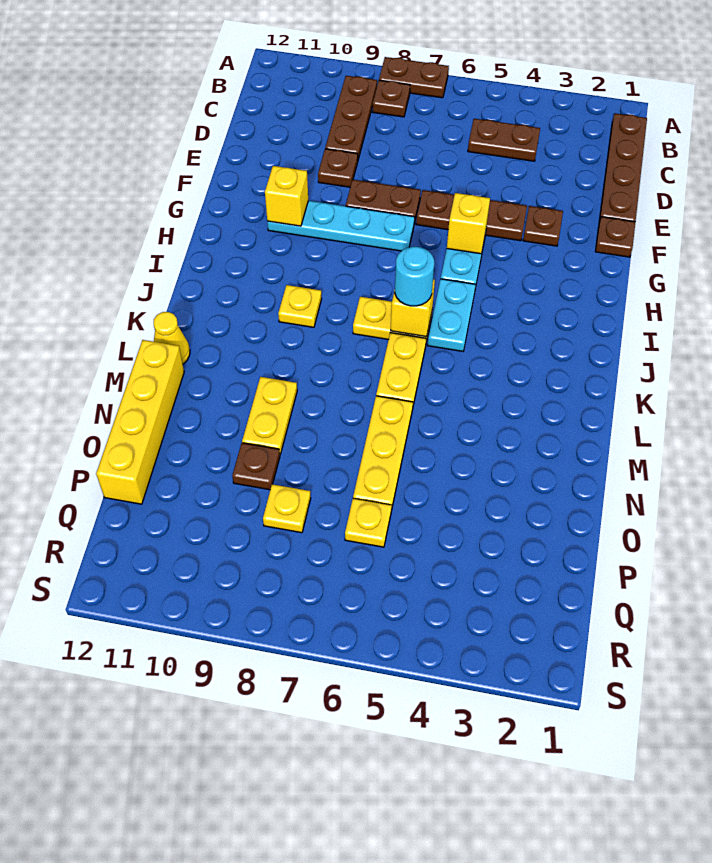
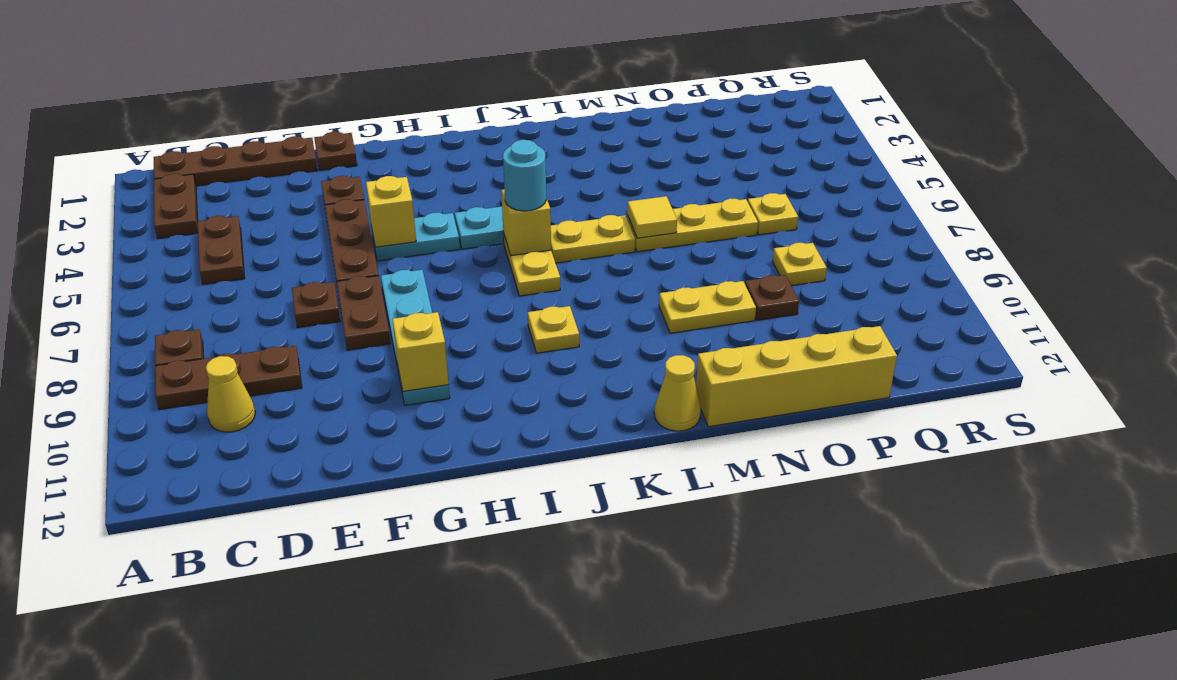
brown plate A7:A8 level 1 -> brown plate B2:B3 level 1
none -> yellow cone C10 level 1
brown plate E9 level 1 -> brown plate E7 level 1
none -> yellow tile M6 level 2

